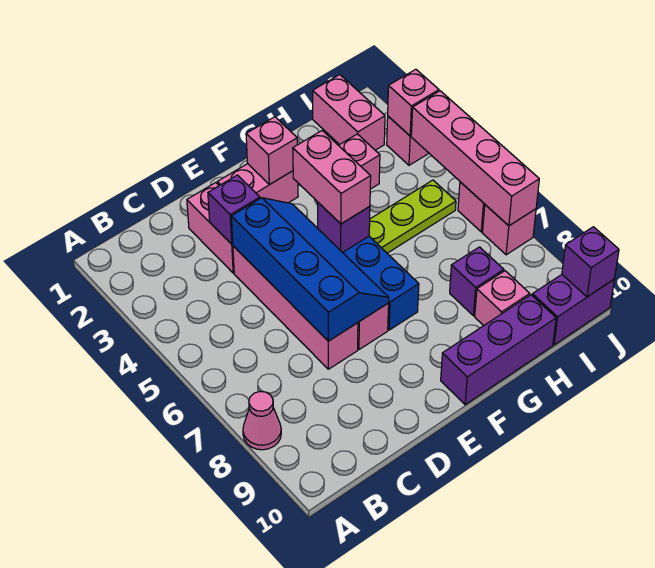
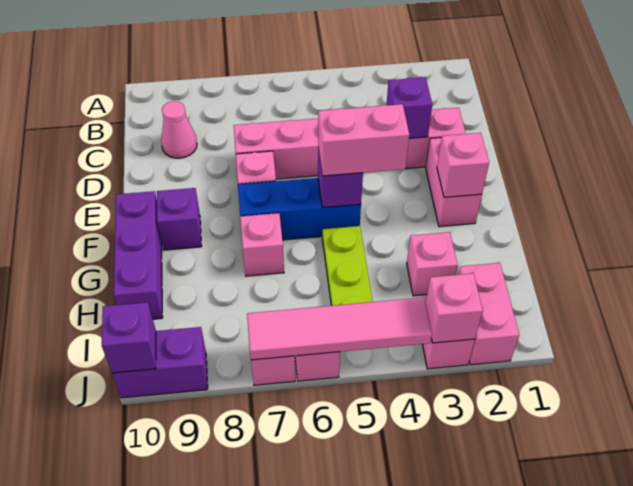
pink cone A8 level 1 -> pink cone C9 level 1
blue slope D4:E7 level 2 top D -> none
purple brick H8 level 1 -> purple brick F9 level 1
pink brick H9 level 1 -> pink brick G7 level 1
pink brick I1:I2 level 1 -> pink brick I2:J2 level 1
purple brick I10:J10 level 1 -> purple brick J9:J10 level 1
pink brick J4:J7 level 2 -> pink tile J4:J7 level 2

